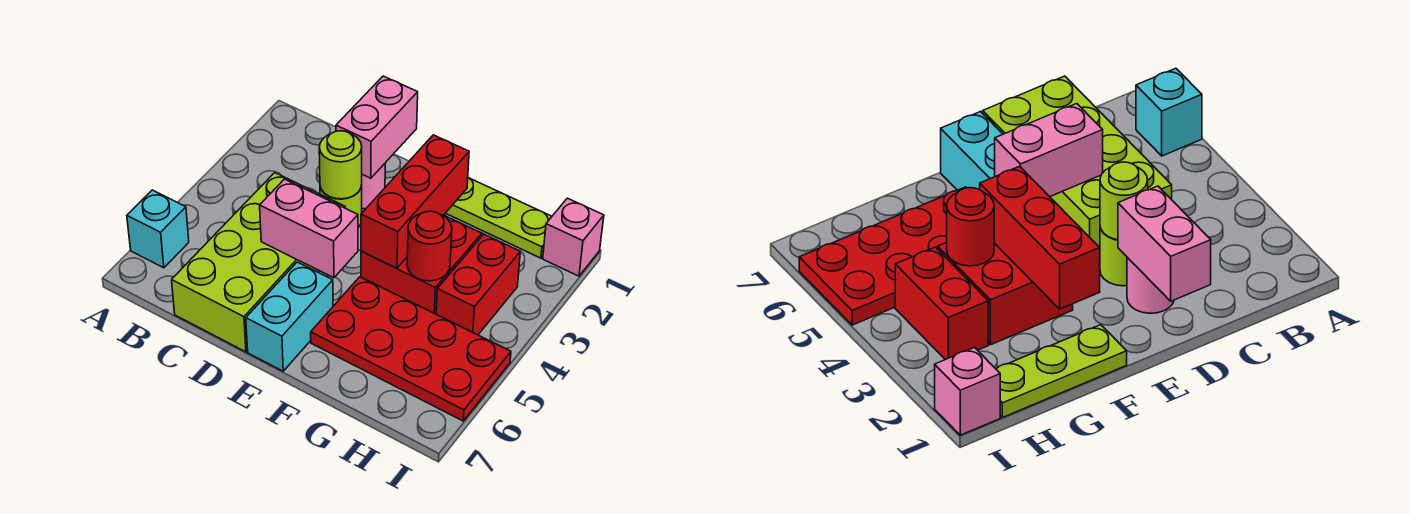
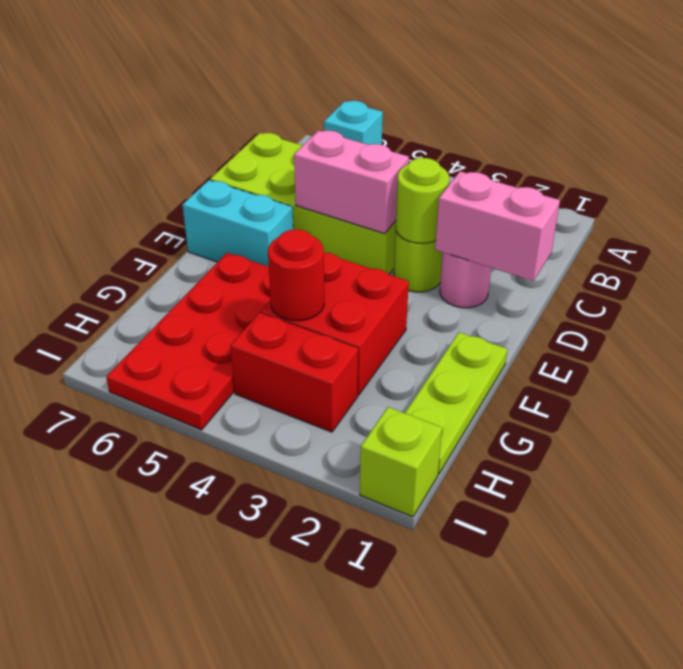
pink brick D5:E5 level 2 -> pink brick D4:D5 level 2
red brick F2:F4 level 2 -> none
pink brick I1 level 1 -> lime brick I1 level 1

